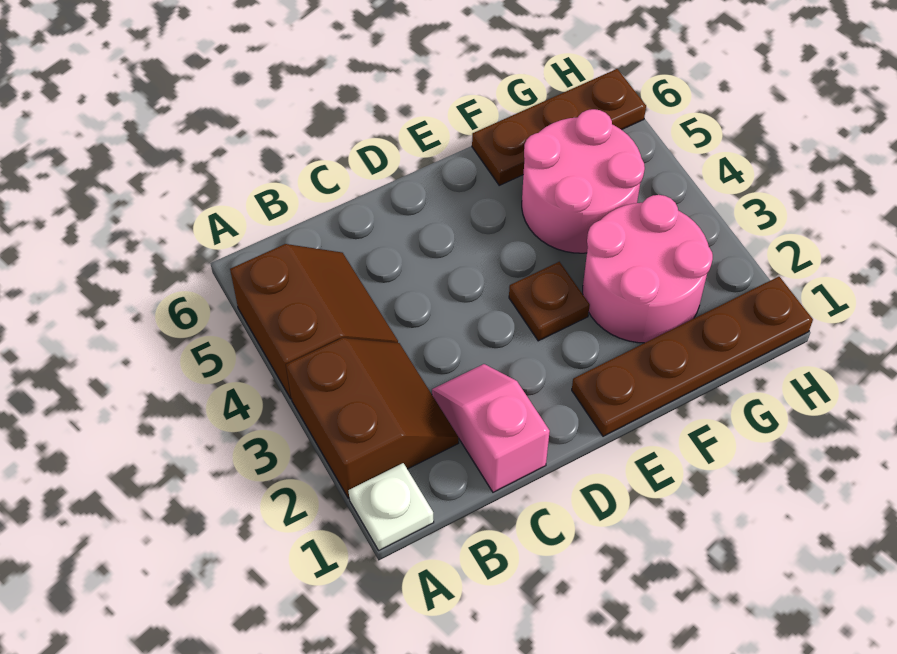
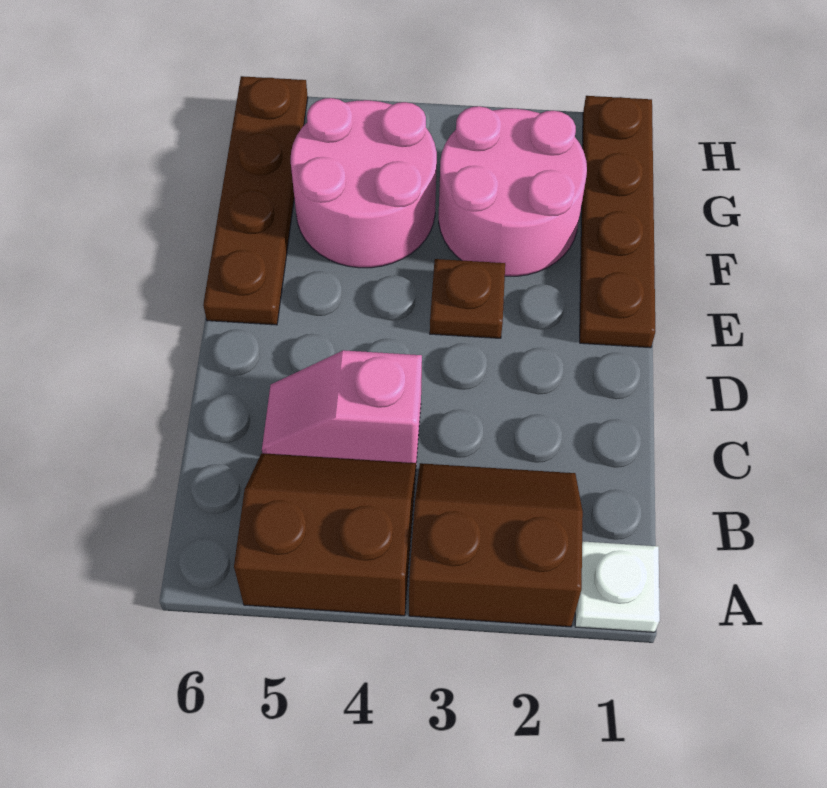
pink slope C1:C2 level 1 top 1 -> pink slope C4:C5 level 1 top 4
brown plate F6:H6 level 1 -> brown plate E6:H6 level 1

